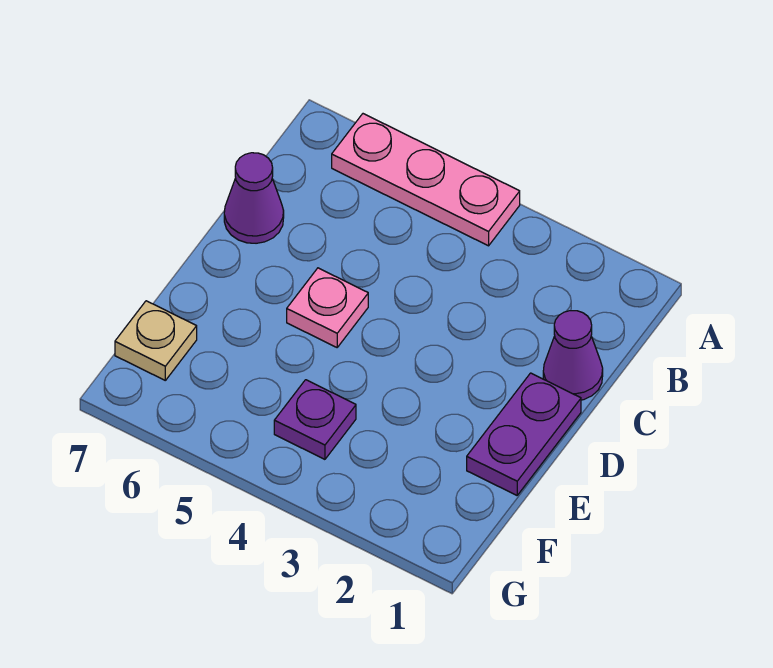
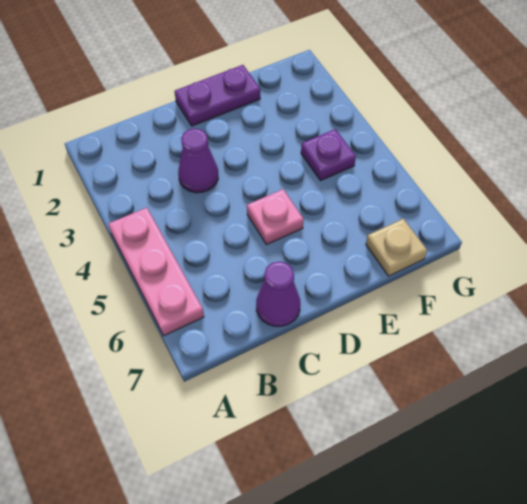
purple cone C1 level 1 -> purple cone C3 level 1

